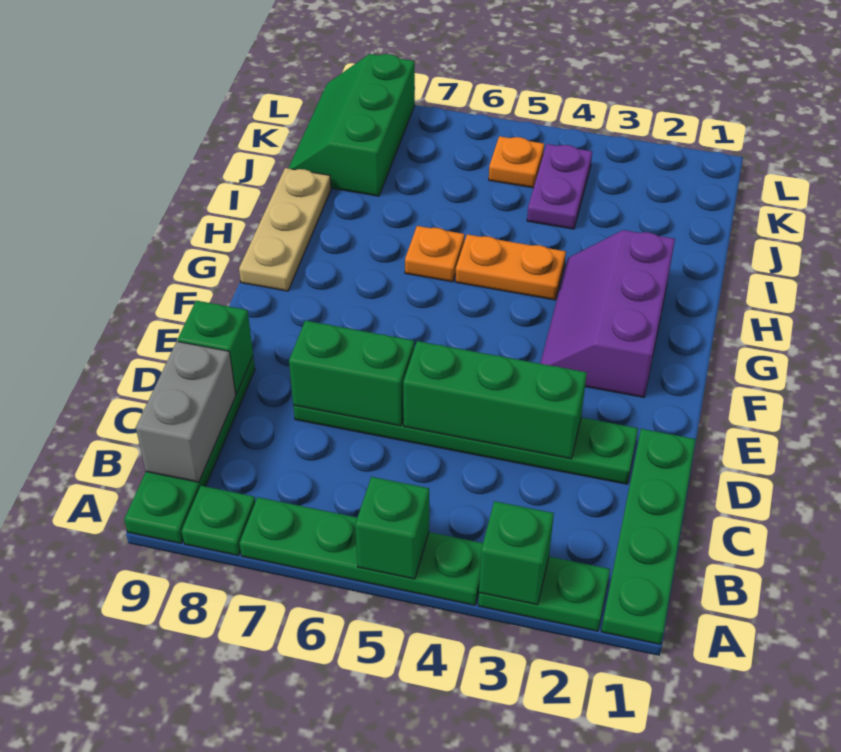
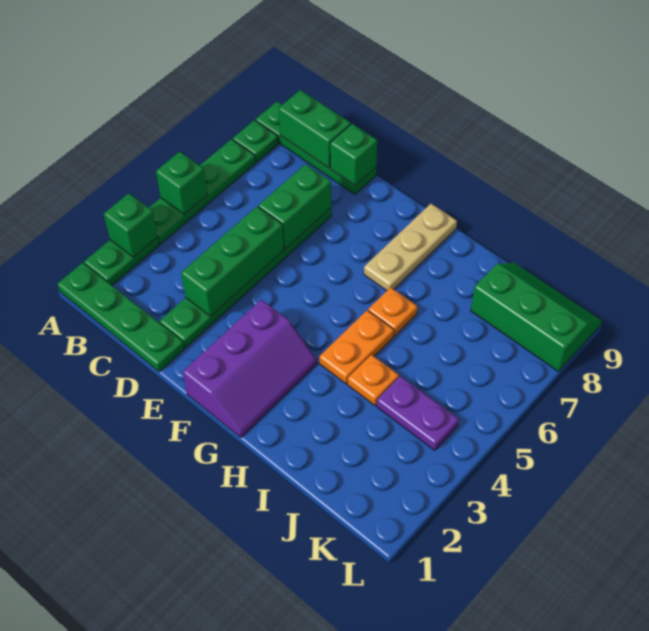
grey brick B9:C9 level 2 -> green brick B9:C9 level 2
purple slope F2:H3 level 1 top 2 -> purple slope F1:G3 level 1 top F
tan plate G9:I9 level 1 -> tan plate G7:G9 level 1
orange plate K5 level 1 -> orange plate I4 level 1

